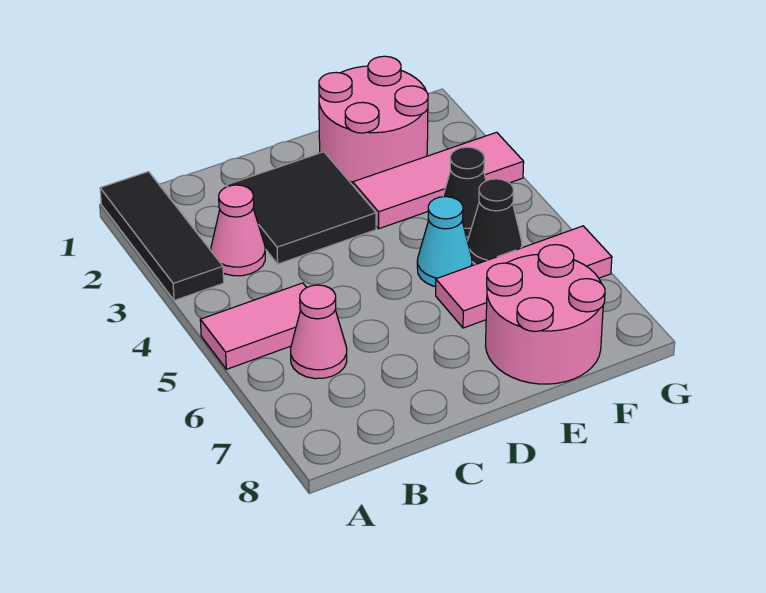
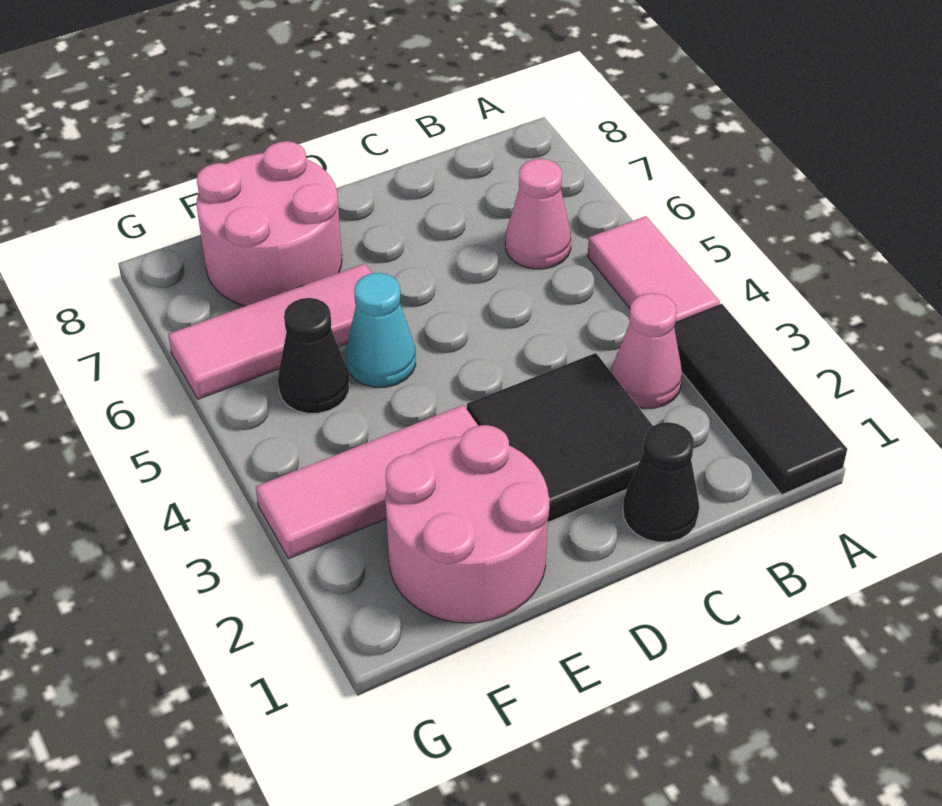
pink tile A5:B5 level 1 -> pink tile A4:A5 level 1
black cone F4 level 1 -> black cone C1 level 1

